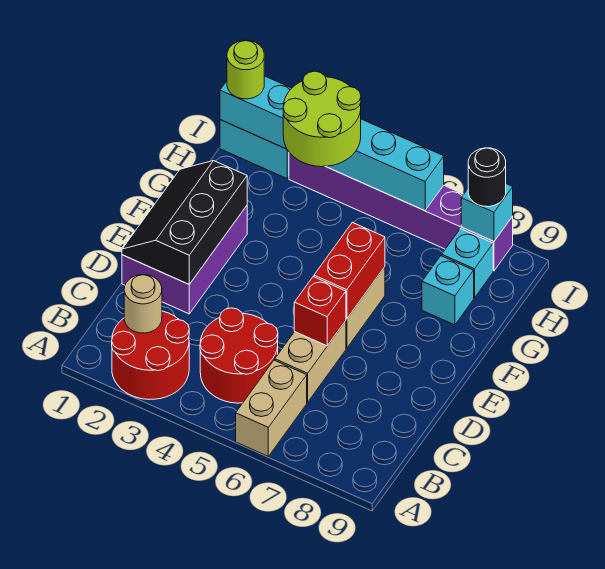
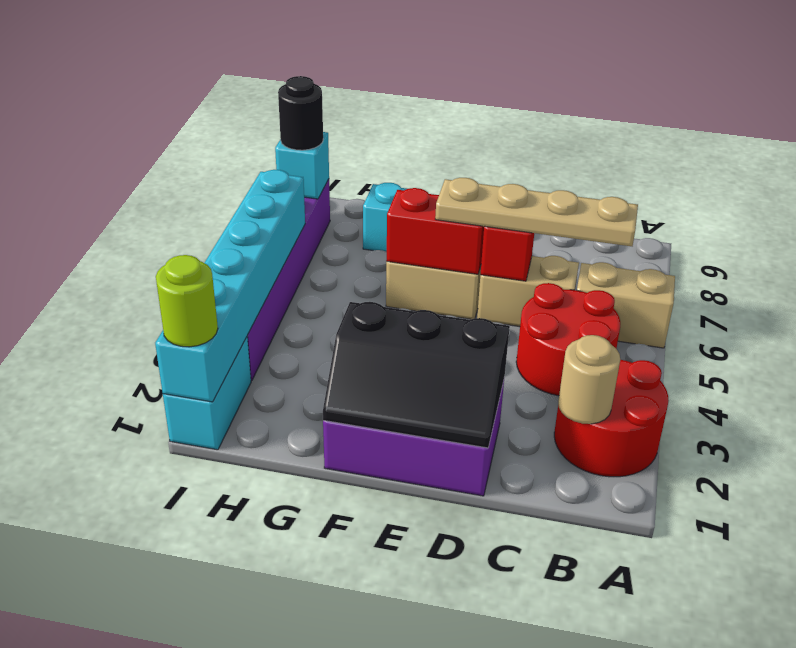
none -> tan plate B6:E6 level 3
lime round brick H3:I4 level 3 -> none
cyan brick H8 level 1 -> none

